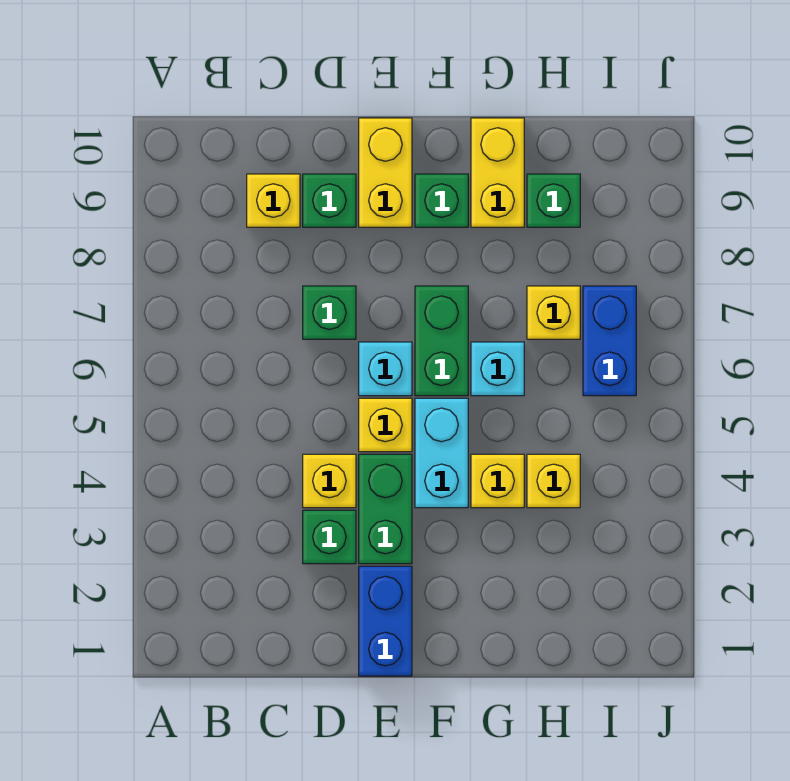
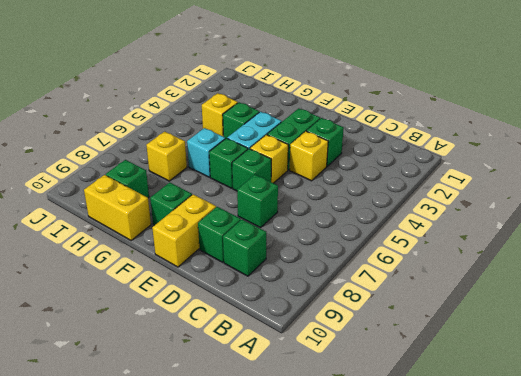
yellow brick C9 level 1 -> green brick C9 level 1
blue brick E1:E2 level 1 -> none
cyan brick E6 level 1 -> green brick E6 level 1
green brick F6:F7 level 1 -> green brick F6 level 1
yellow brick G4 level 1 -> green brick G4 level 1
yellow brick G9:G10 level 1 -> yellow brick G10:H10 level 1
blue brick I6:I7 level 1 -> none

